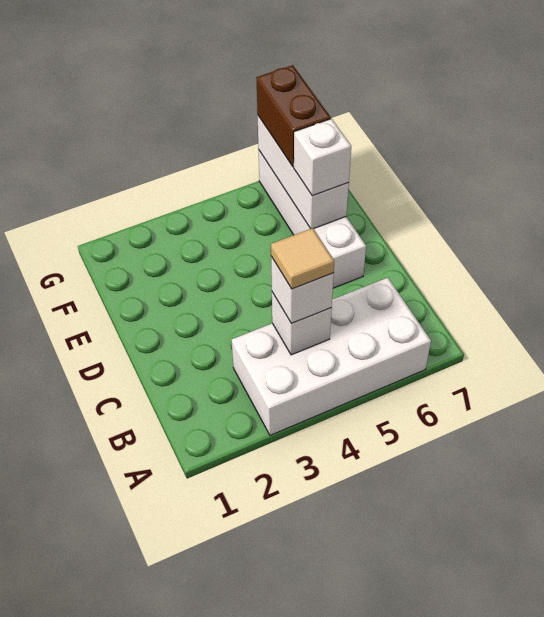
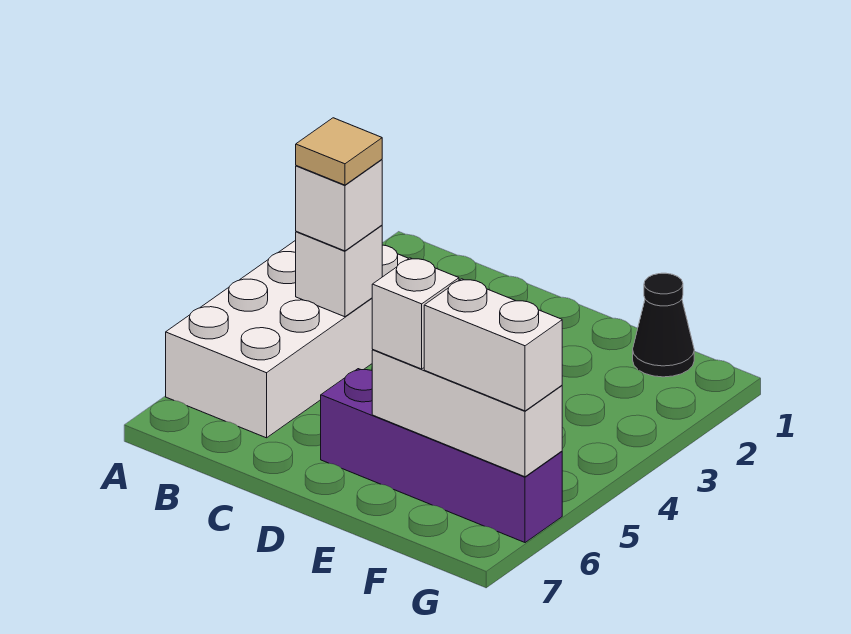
white brick D6:G6 level 1 -> purple brick D6:G6 level 1
none -> black cone F1 level 1
brown brick F6:G6 level 3 -> white brick F6:G6 level 3

